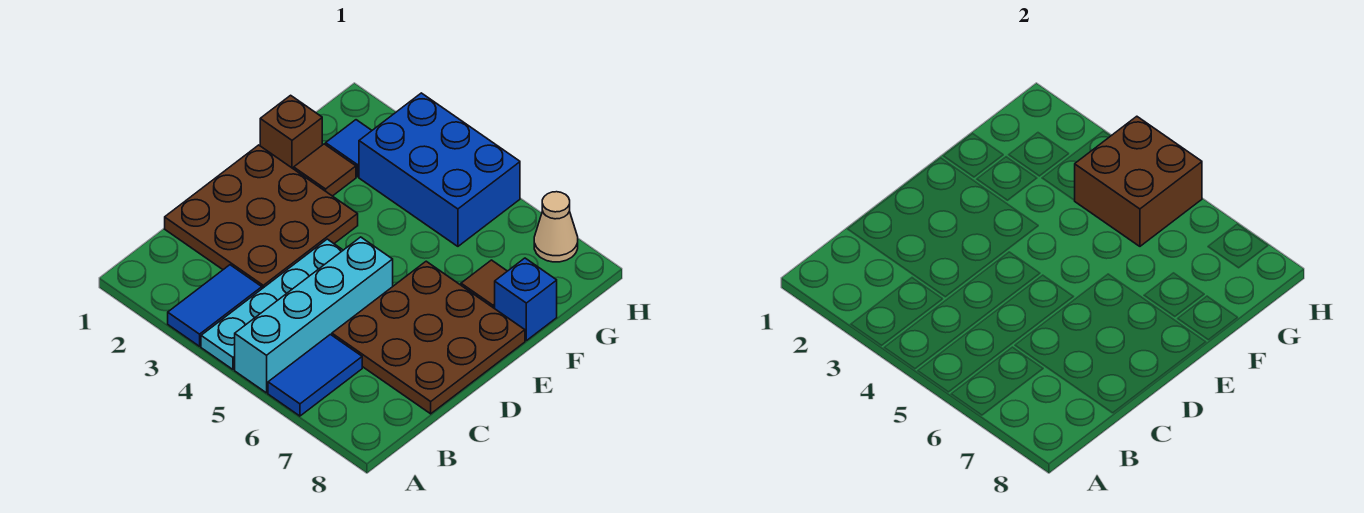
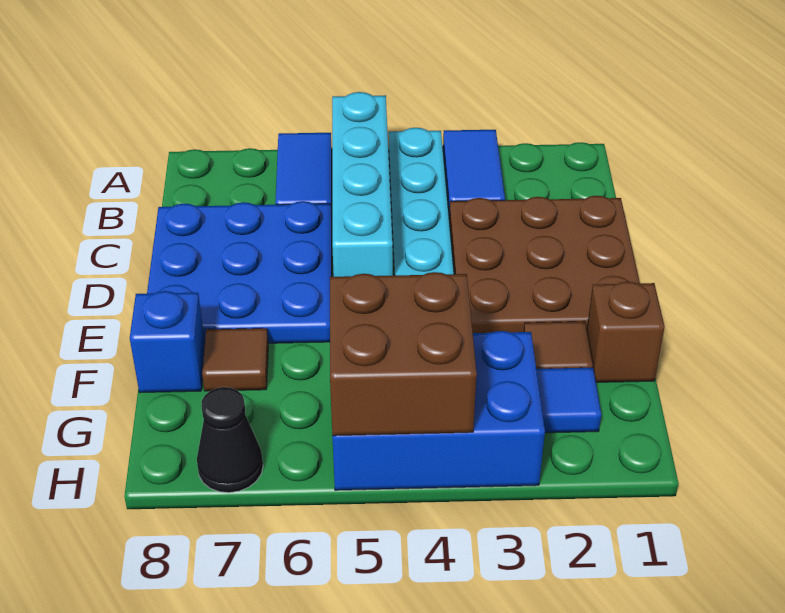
brown plate C6:E8 level 1 -> blue plate C6:E8 level 1
tan cone H7 level 1 -> black cone H7 level 1

